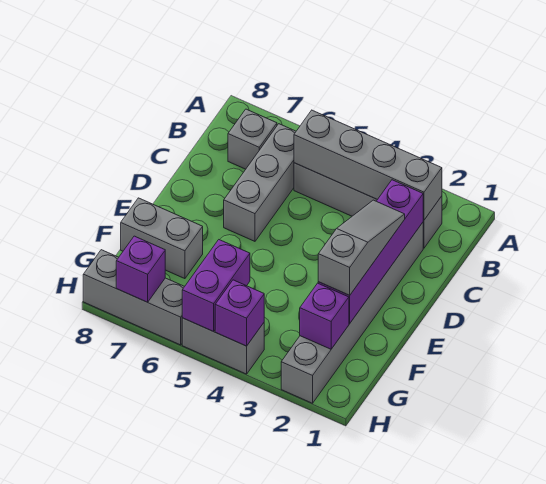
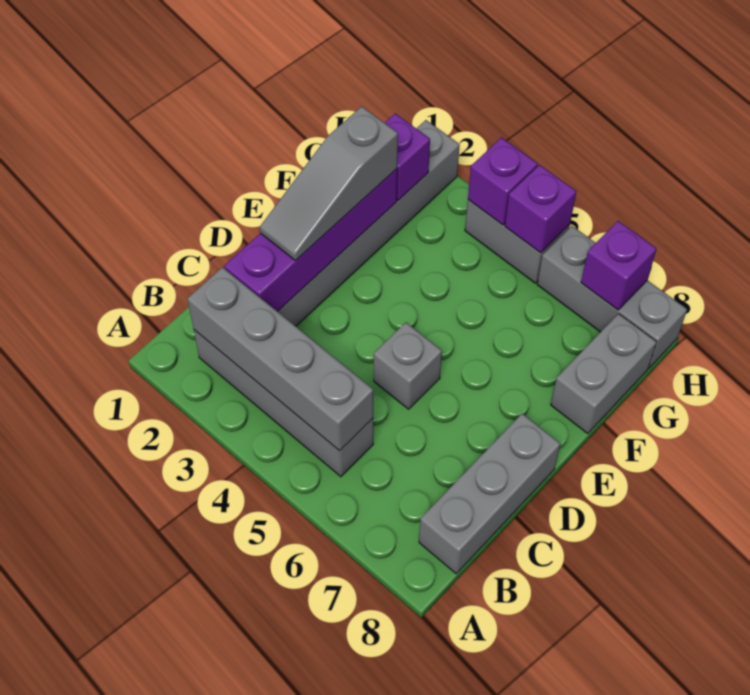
grey brick B6:D6 level 1 -> grey brick B8:D8 level 1
grey brick B7 level 1 -> grey brick D5 level 1
grey brick F7:F8 level 1 -> grey brick F8:G8 level 1
purple brick G5:H5 level 2 -> purple brick H5 level 2

